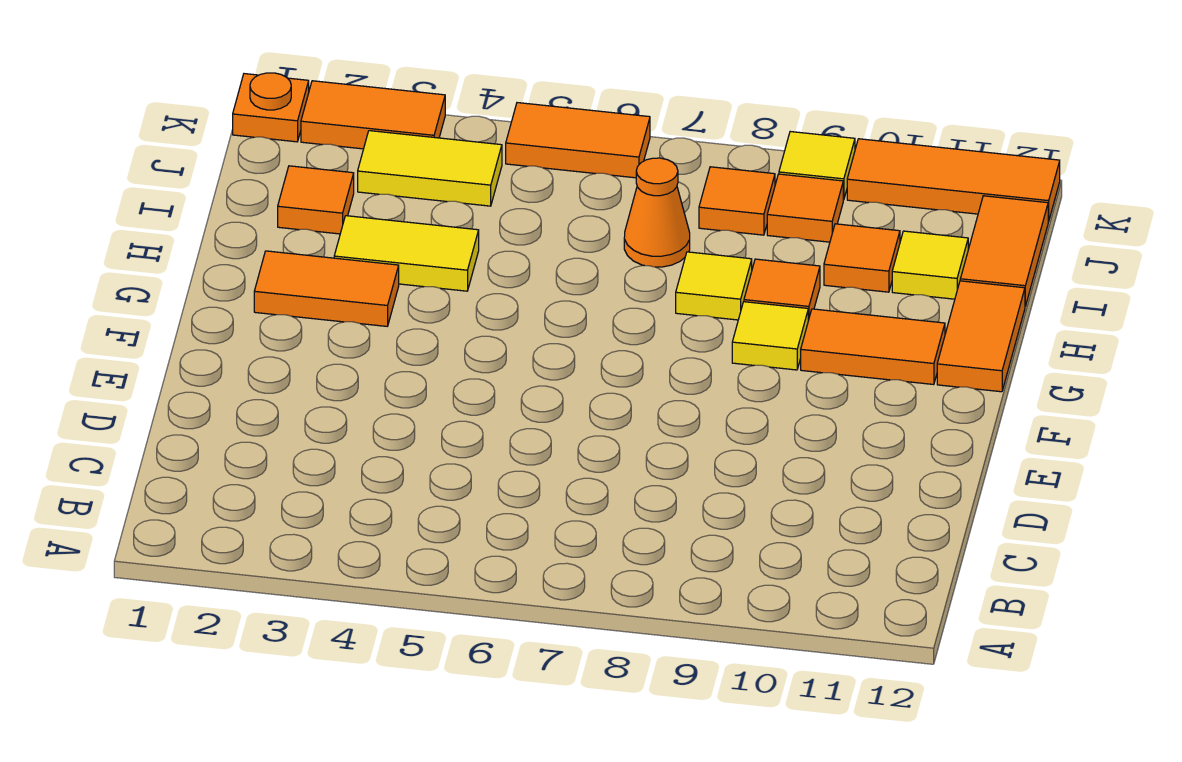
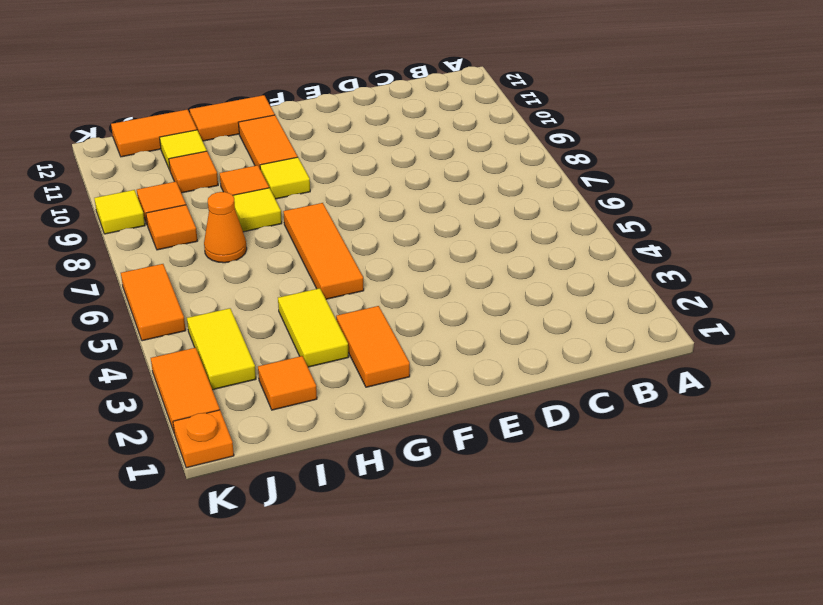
orange tile K10:K12 level 1 -> orange tile G5:G7 level 1

